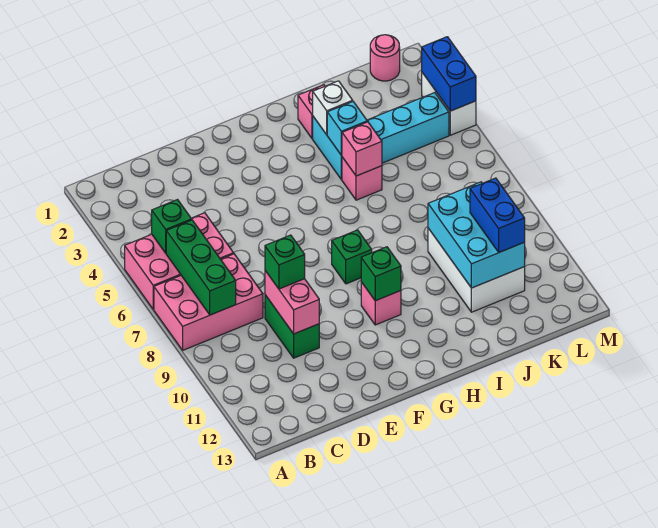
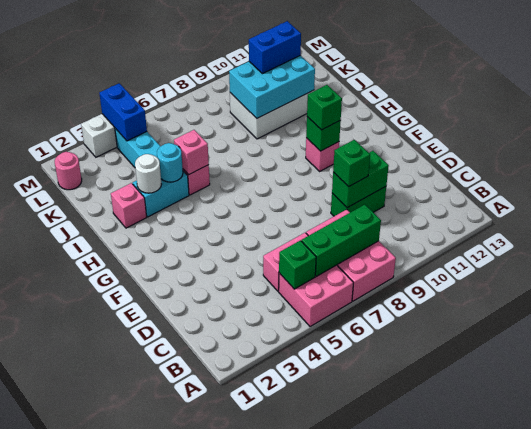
pink brick D9:D10 level 2 -> green brick D9:D10 level 2
green brick G8 level 1 -> green brick G10 level 3
white brick I3 level 2 -> white round brick I3 level 2
cyan brick I4 level 2 -> cyan round brick I4 level 2
blue brick M3:M4 level 2 -> blue brick L4:M4 level 2

